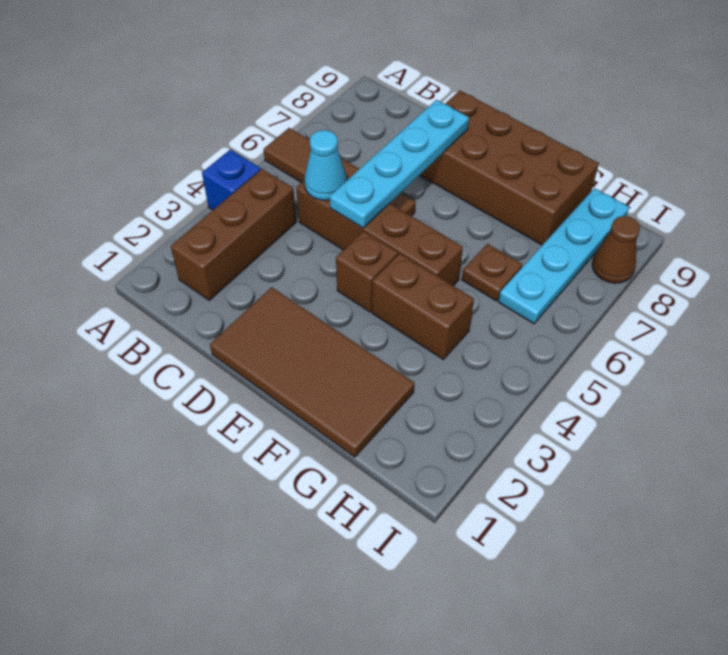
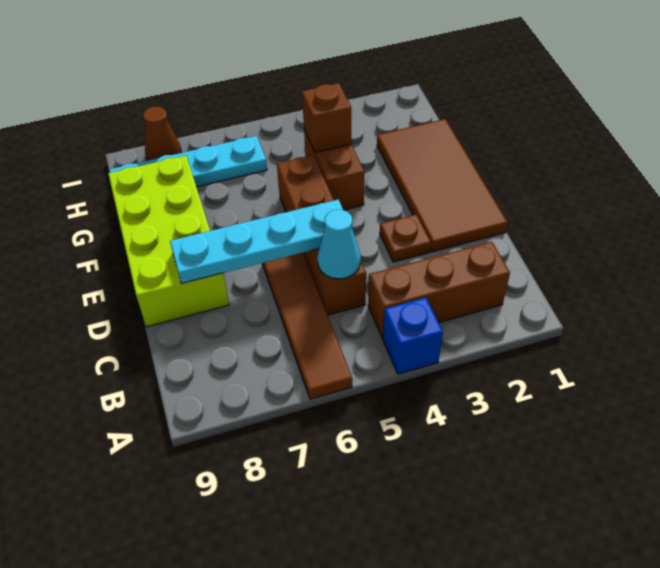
brown brick D8:G9 level 1 -> lime brick D8:G9 level 1
brown brick E4 level 1 -> brown brick G4 level 2
brown plate G6 level 1 -> brown plate D3 level 1

